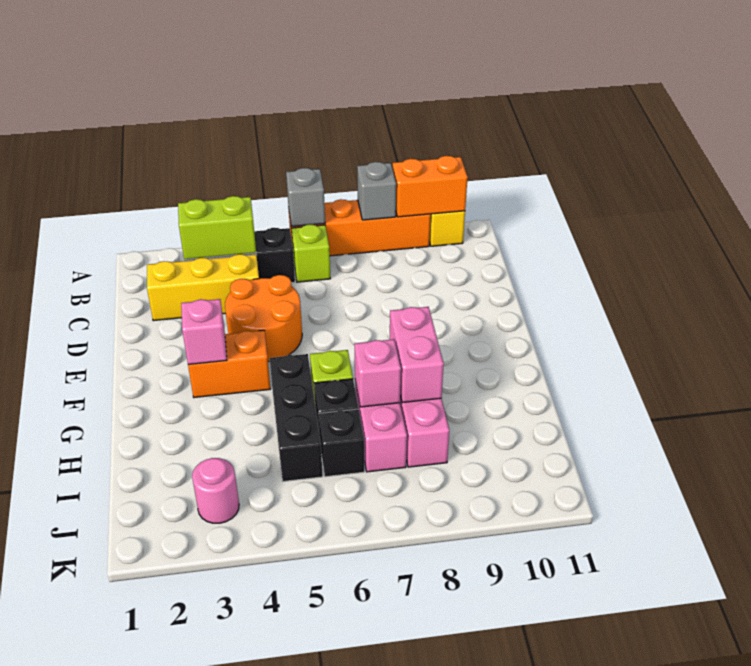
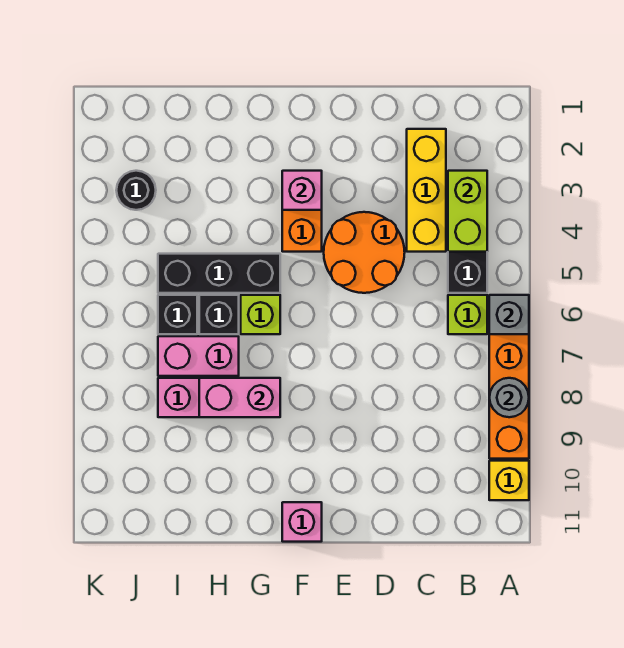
grey brick A8 level 2 -> grey round brick A8 level 2
orange brick A9:A10 level 2 -> none
pink brick H7 level 2 -> pink brick F11 level 1
pink round brick J3 level 1 -> black round brick J3 level 1

